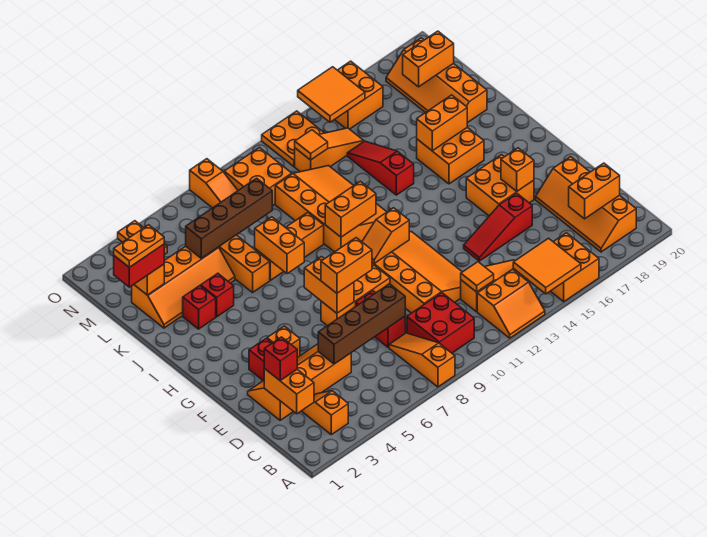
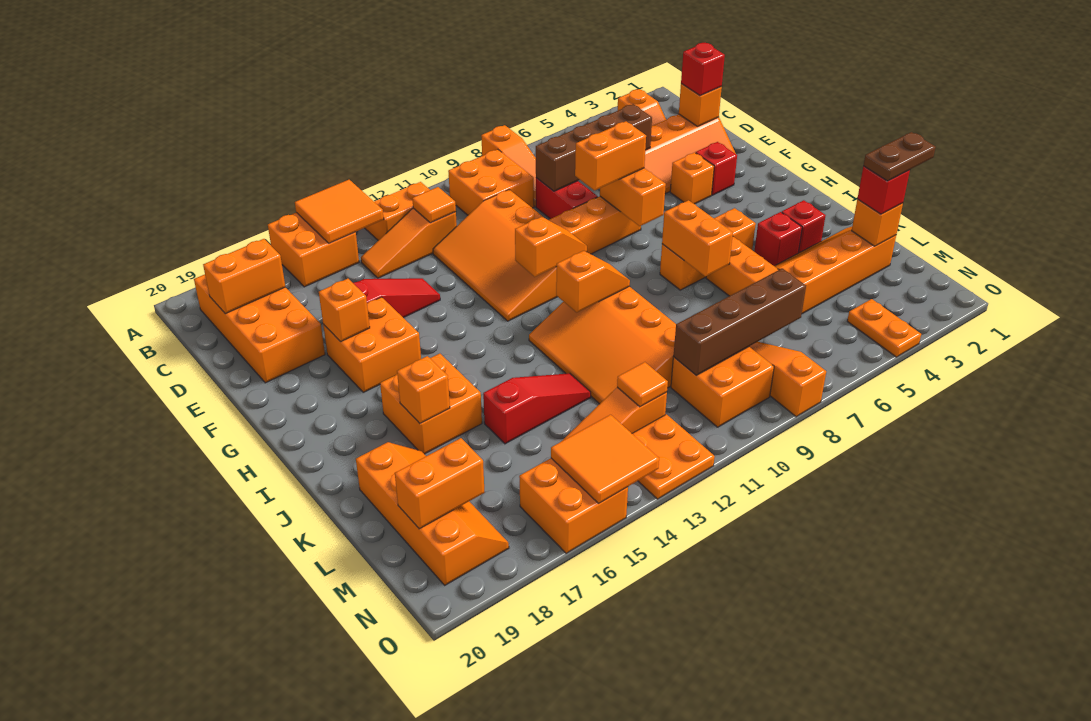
red brick B9:C10 level 1 -> orange brick B9:C10 level 1
orange slope B18:E19 level 1 top 19 -> orange brick B18:E19 level 1
orange brick C2:D2 level 2 -> orange brick D2 level 2
orange brick I10:I11 level 2 -> orange slope I10:I11 level 2 top 11
orange brick J7:J9 level 1 -> orange brick I5:I7 level 1
red slope J14:L14 level 1 top J -> red slope K13:K15 level 1 top 15
orange brick J16:J17 level 2 -> orange brick J17 level 2
red brick L1:L2 level 3 -> red brick L2 level 3
orange plate L1:L2 level 4 -> brown plate L1:L2 level 4
brown brick L5:L8 level 2 -> brown brick M7:M10 level 2

